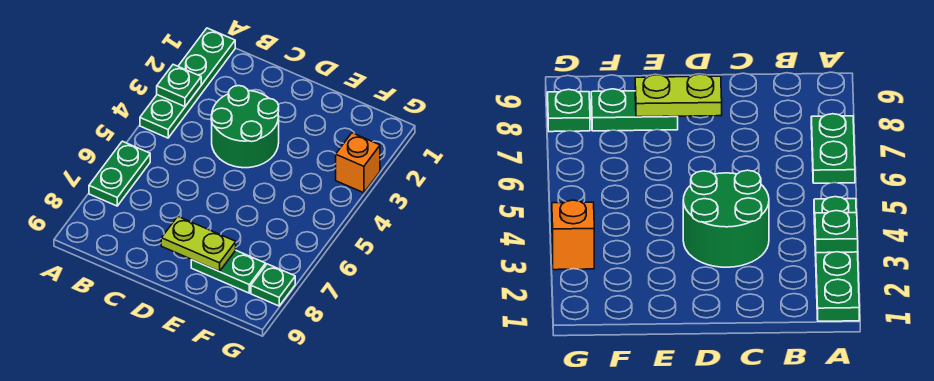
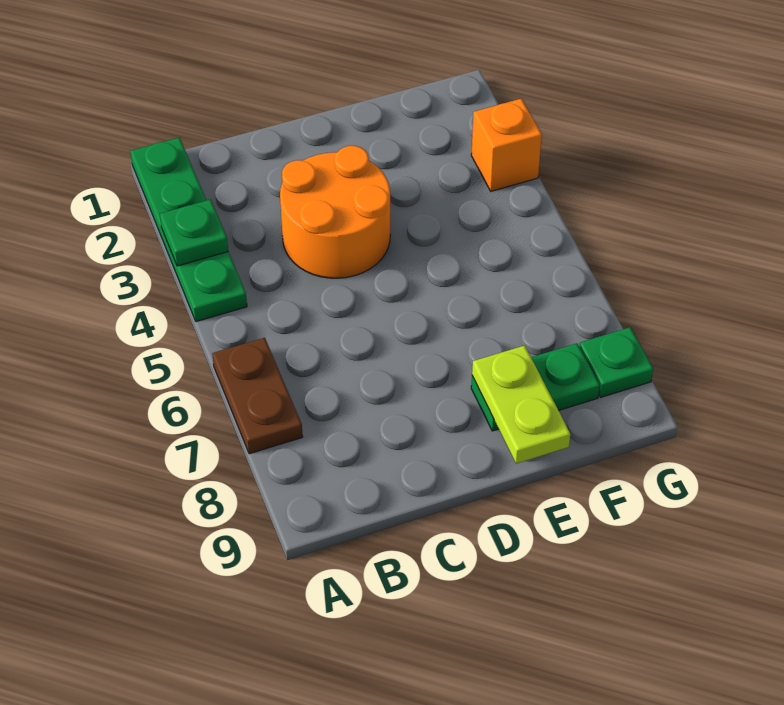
green plate A6:A7 level 1 -> brown plate A6:A7 level 1
green round brick C3:D4 level 1 -> orange round brick C3:D4 level 1
lime plate D8:E8 level 2 -> lime plate E8:E9 level 2

